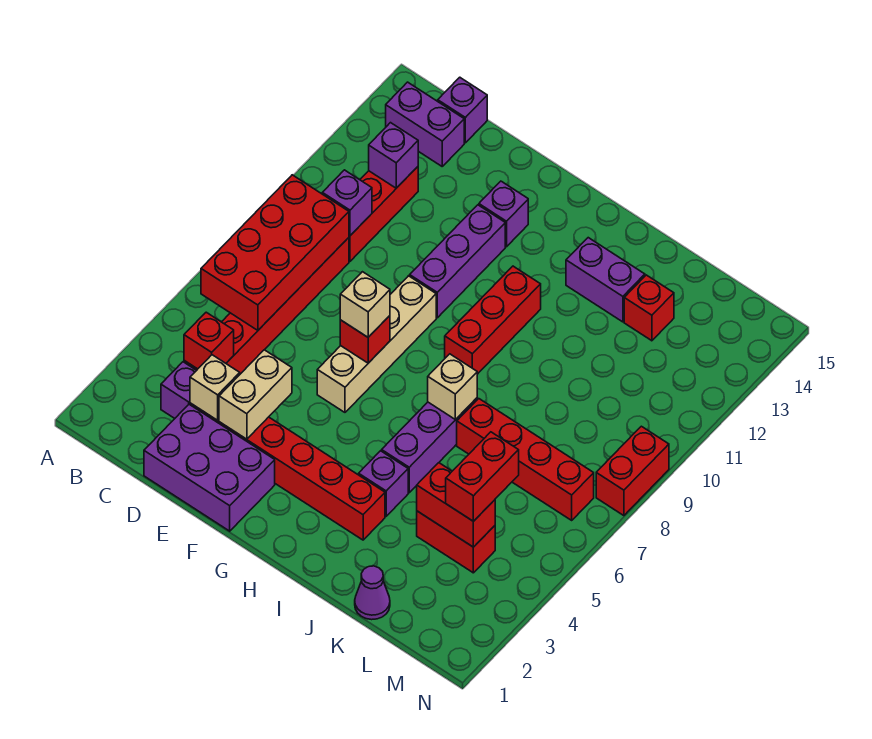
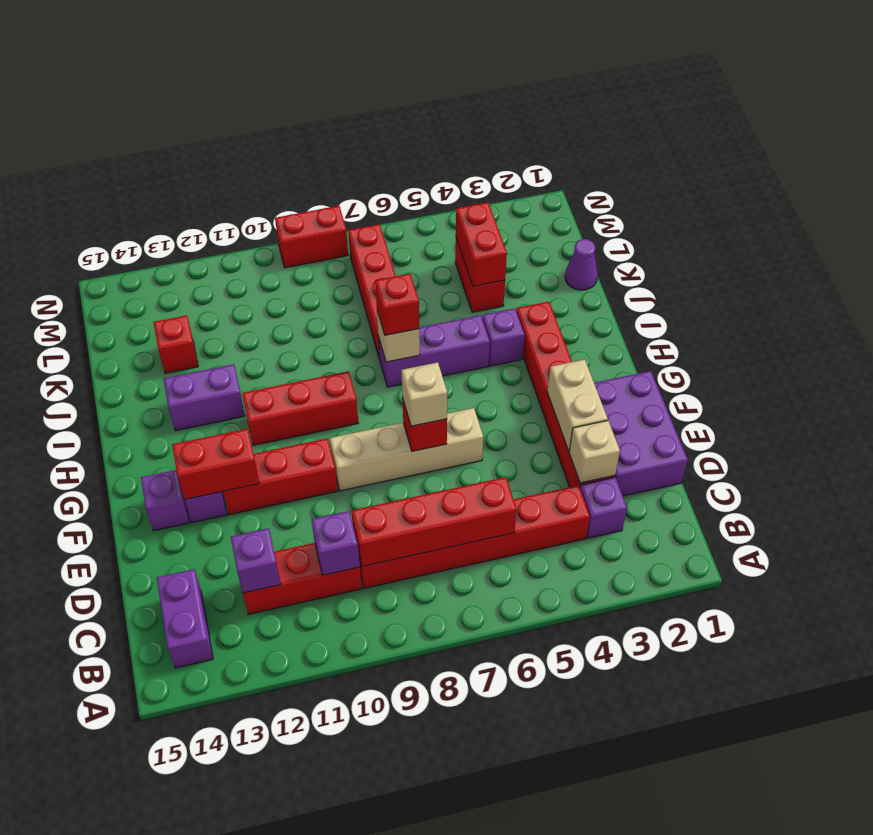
red brick B6:C9 level 2 -> red brick C6:C9 level 2
red brick C4 level 2 -> red brick I7 level 3
purple brick C15 level 1 -> purple brick F14 level 1
tan brick E3:E4 level 2 -> tan brick E3:F3 level 2
purple brick F10:F12 level 1 -> red brick F10:F12 level 1
purple brick I13:J13 level 1 -> purple brick I12:I13 level 1
red brick L4:L5 level 3 -> red brick F12:F13 level 2

